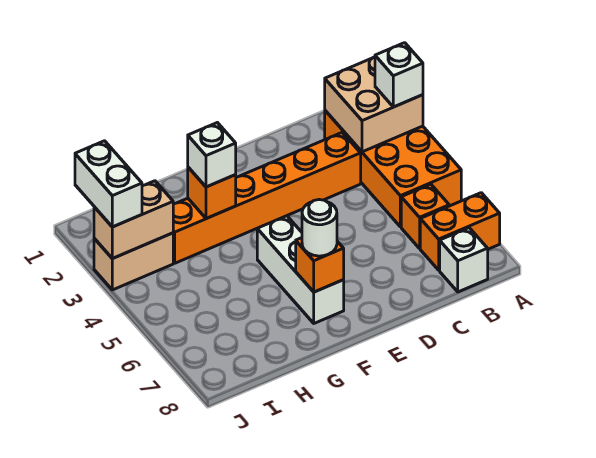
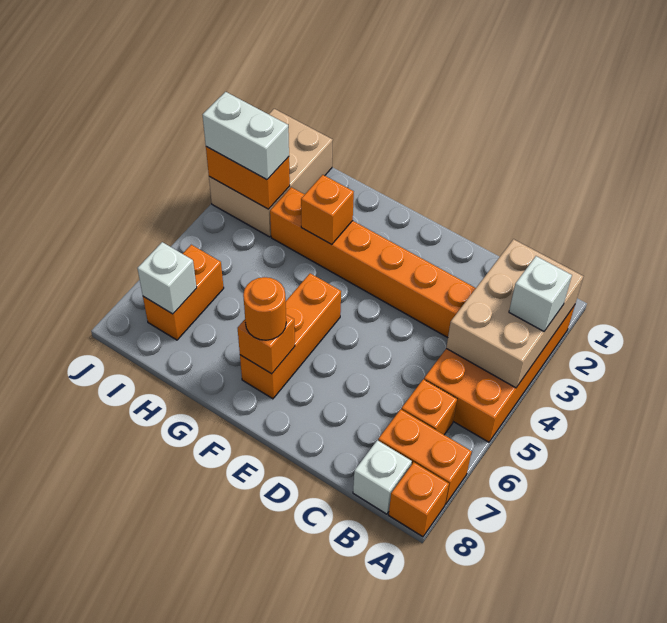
tan brick A2:B3 level 2 -> tan brick A2:B4 level 2
none -> orange brick A8 level 1
white brick F5:F7 level 1 -> orange brick F5:F7 level 1
white round brick F7 level 3 -> orange round brick F7 level 3
white brick G3 level 3 -> white brick I7 level 2
tan brick I3:J3 level 1 -> tan brick I1:J3 level 1
tan brick I3:J3 level 2 -> orange brick I3:J3 level 2
none -> orange brick I6:I7 level 1
white brick J2:J3 level 3 -> white brick I3:J3 level 3

